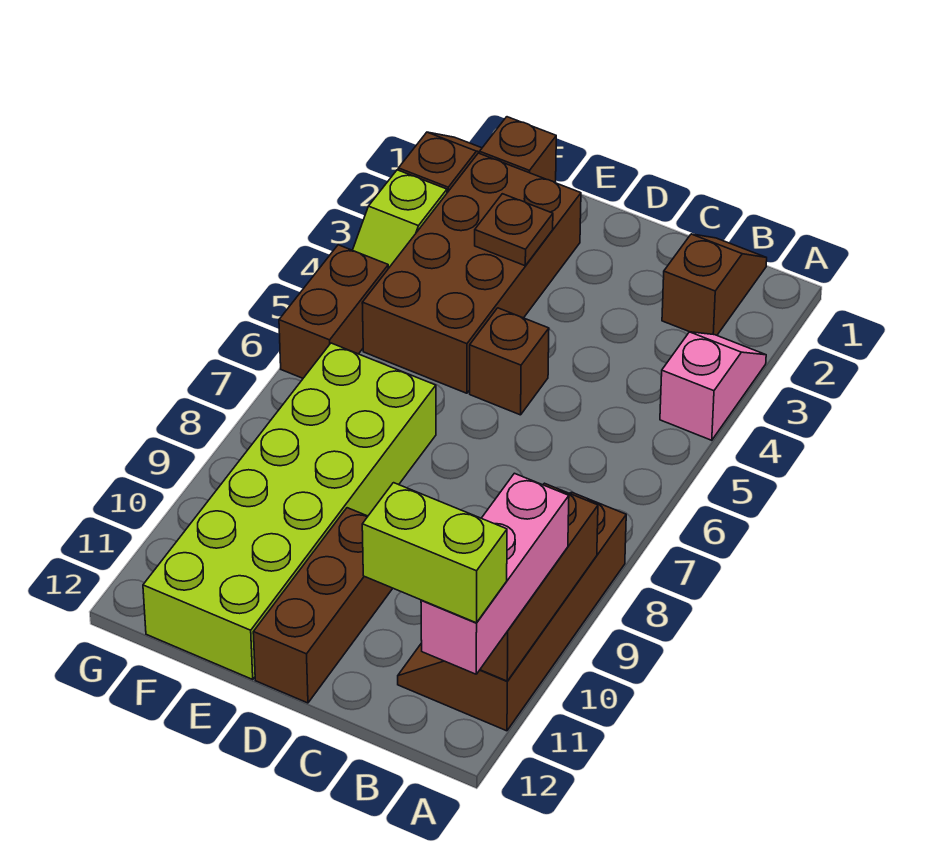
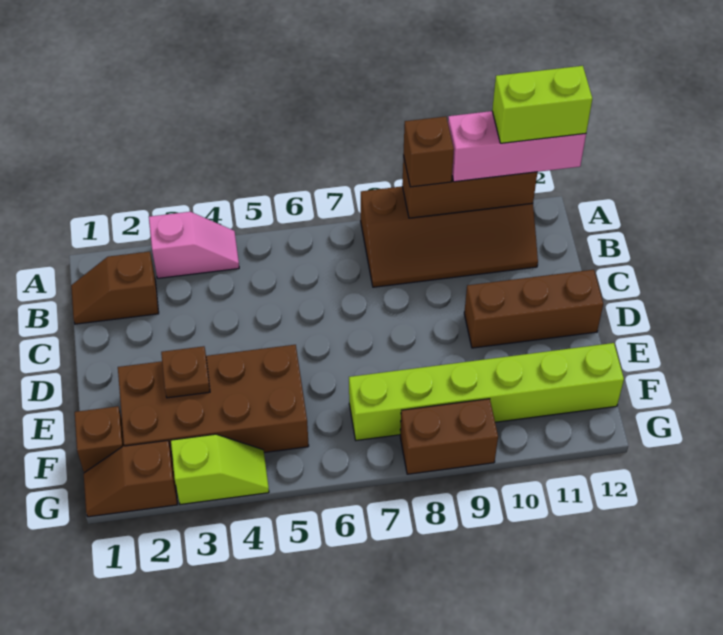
pink slope A3:A4 level 1 top 4 -> pink slope A3:A4 level 1 top 3
lime brick A12:B12 level 4 -> lime brick A11:A12 level 4
brown brick D5 level 1 -> brown brick A9 level 3
lime brick E7:F12 level 1 -> lime brick F7:F12 level 1
brown brick G5:G6 level 1 -> brown brick G8:G9 level 1

